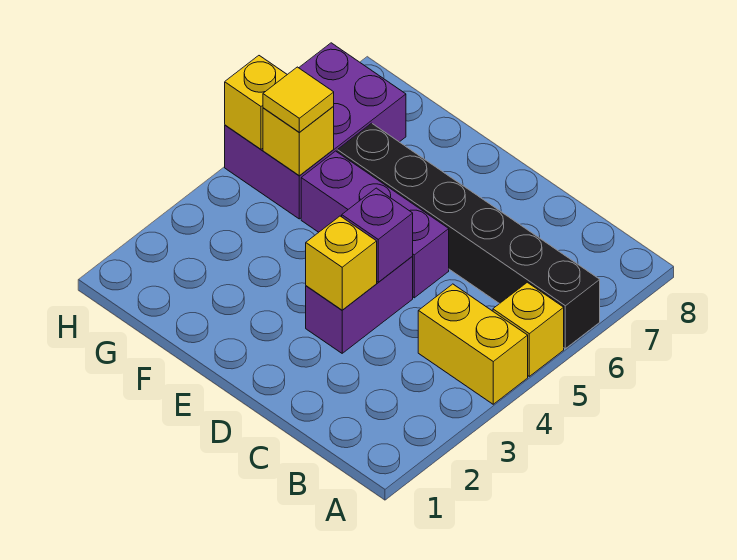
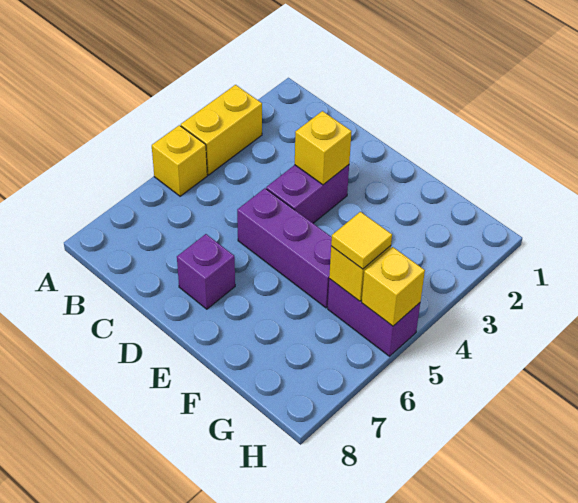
yellow brick A4:B4 level 1 -> yellow brick A3:A4 level 1
black brick A6:F6 level 1 -> none
purple brick D4 level 2 -> purple brick D7 level 1
purple brick G5:H7 level 1 -> purple brick G5:H5 level 1

